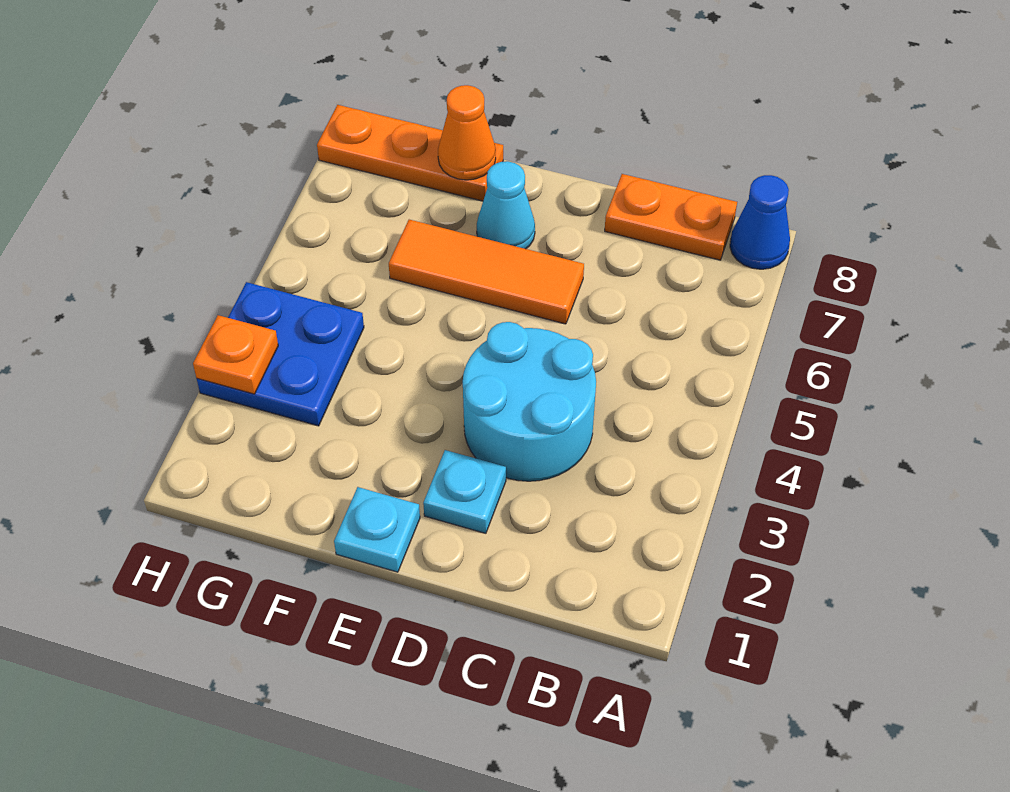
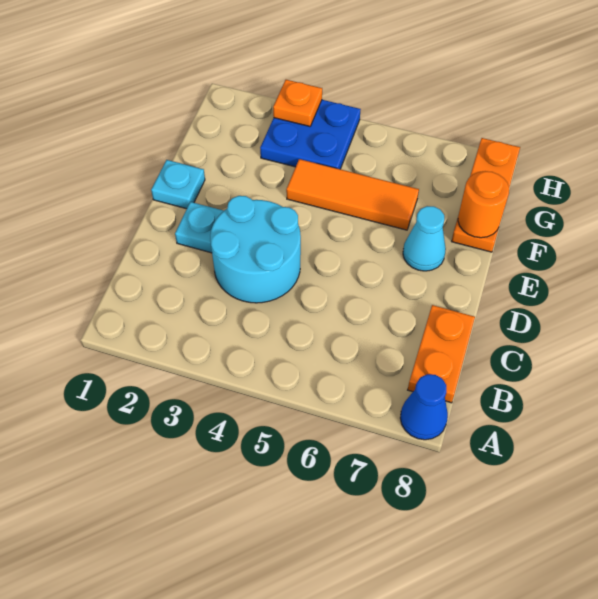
orange tile D6:F6 level 1 -> orange tile F4:F6 level 1
orange cone F8 level 2 -> orange round brick F8 level 2

